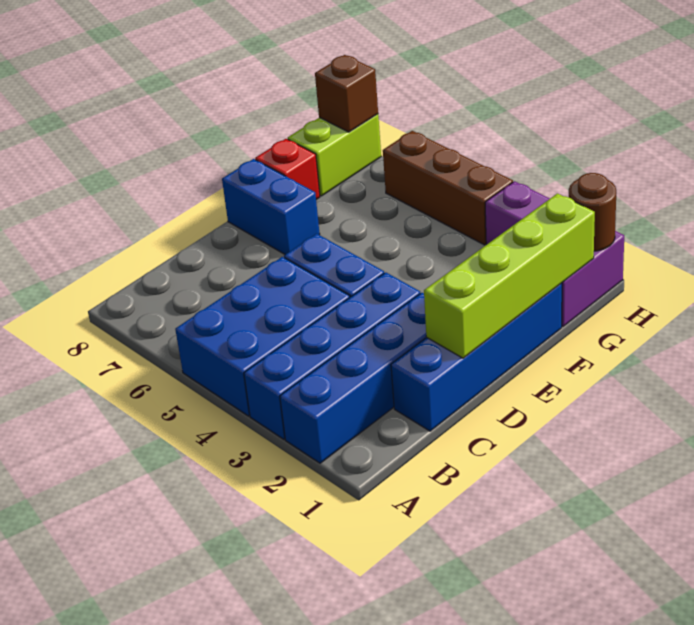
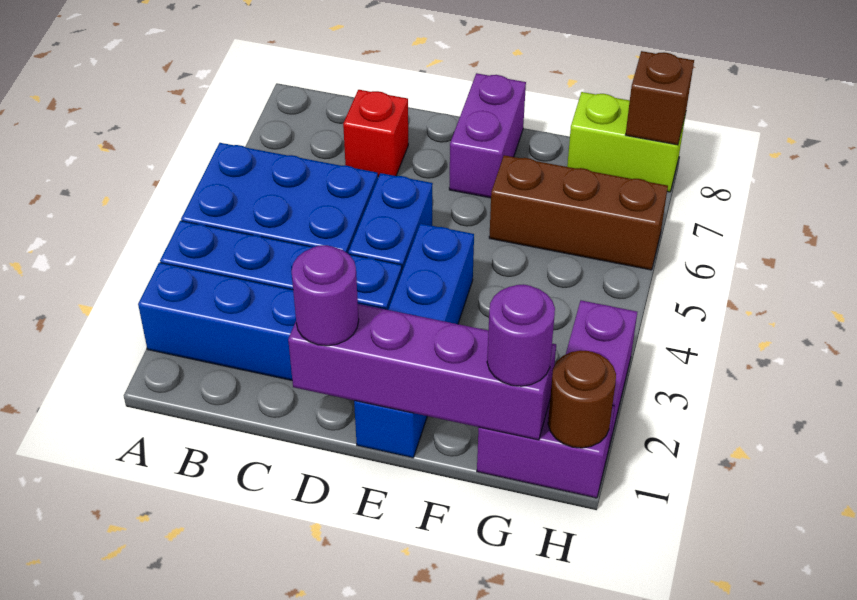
blue brick C1:F1 level 1 -> blue brick E1:E4 level 1
lime brick D1:G1 level 2 -> purple brick D1:G1 level 2
none -> purple round brick D1 level 3
blue brick E7:E8 level 1 -> purple brick E7:E8 level 1
red brick F8 level 1 -> red brick C7 level 1
none -> purple round brick G1 level 3
brown brick H4:H6 level 1 -> brown brick F6:H6 level 1

